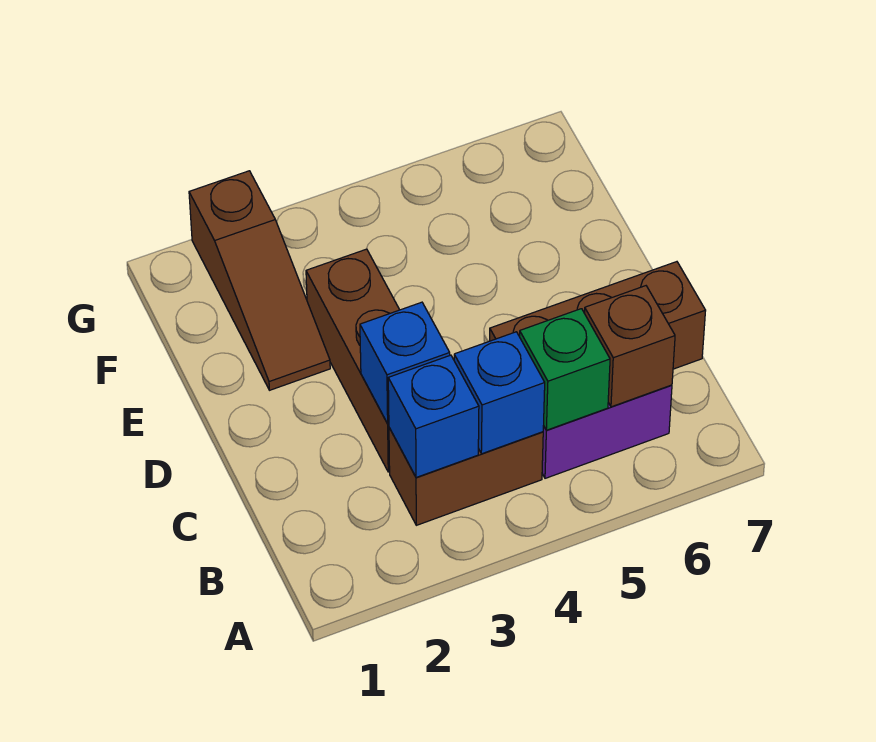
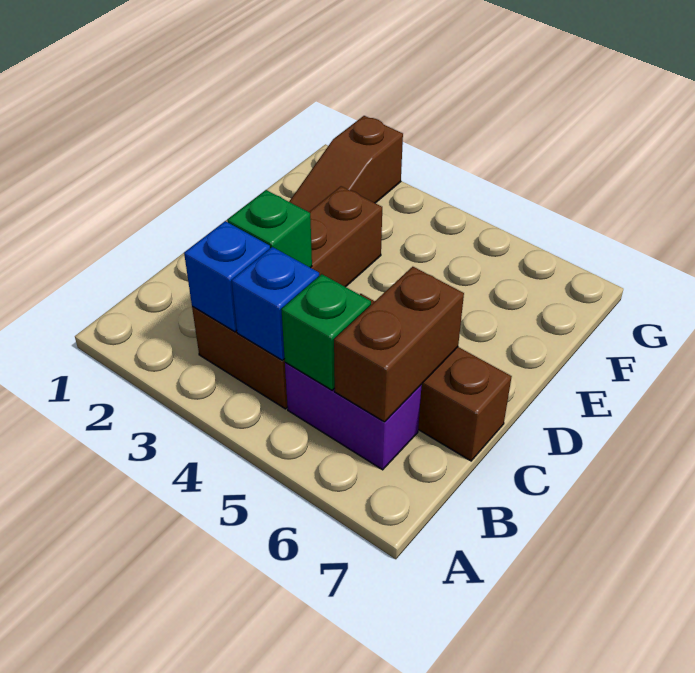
brown brick B6 level 2 -> brown brick B6:C6 level 2
blue brick C3 level 2 -> green brick C3 level 2

